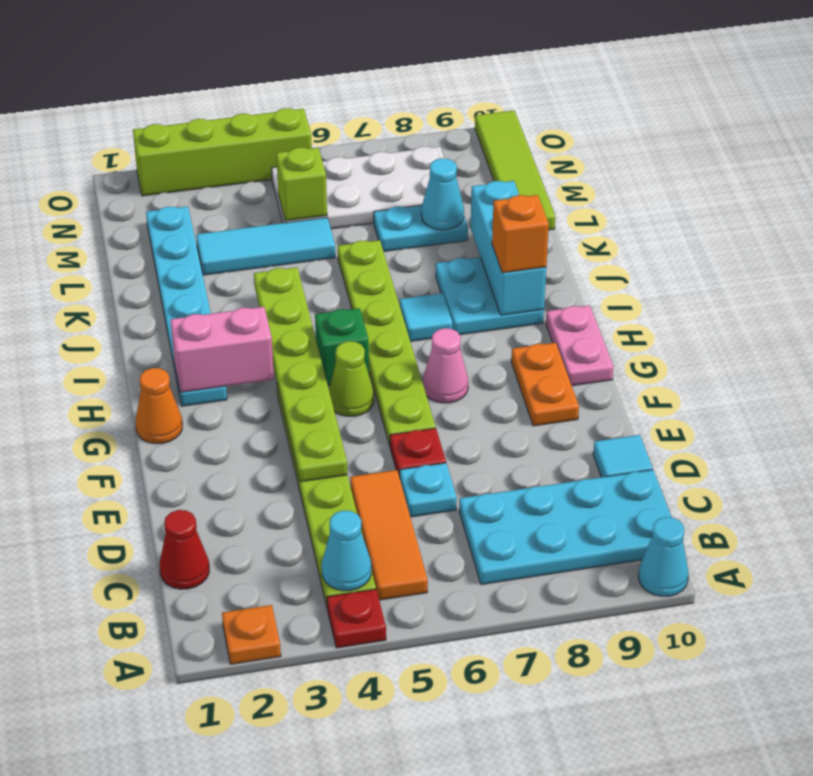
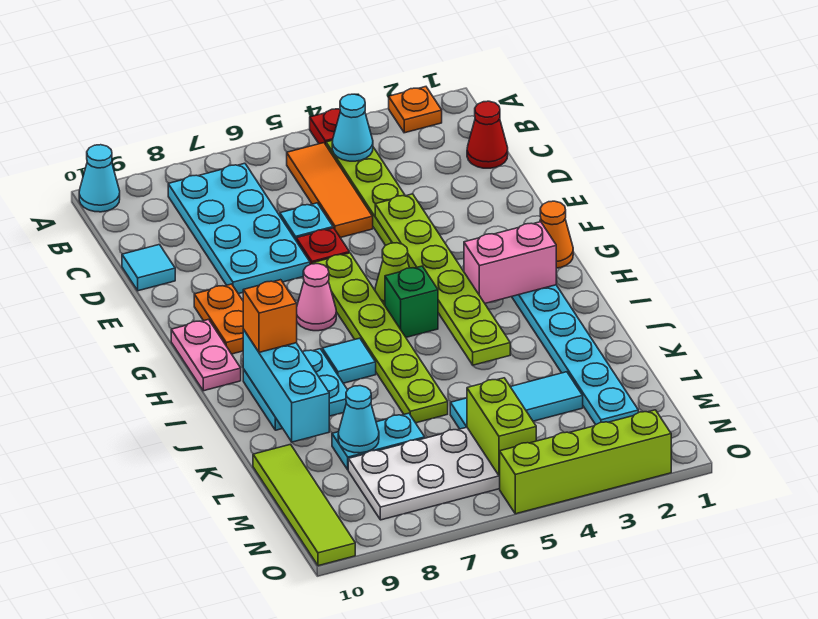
cyan plate B7:C10 level 1 -> cyan plate B7:E8 level 1
lime brick M5 level 2 -> lime brick M5:N5 level 2

